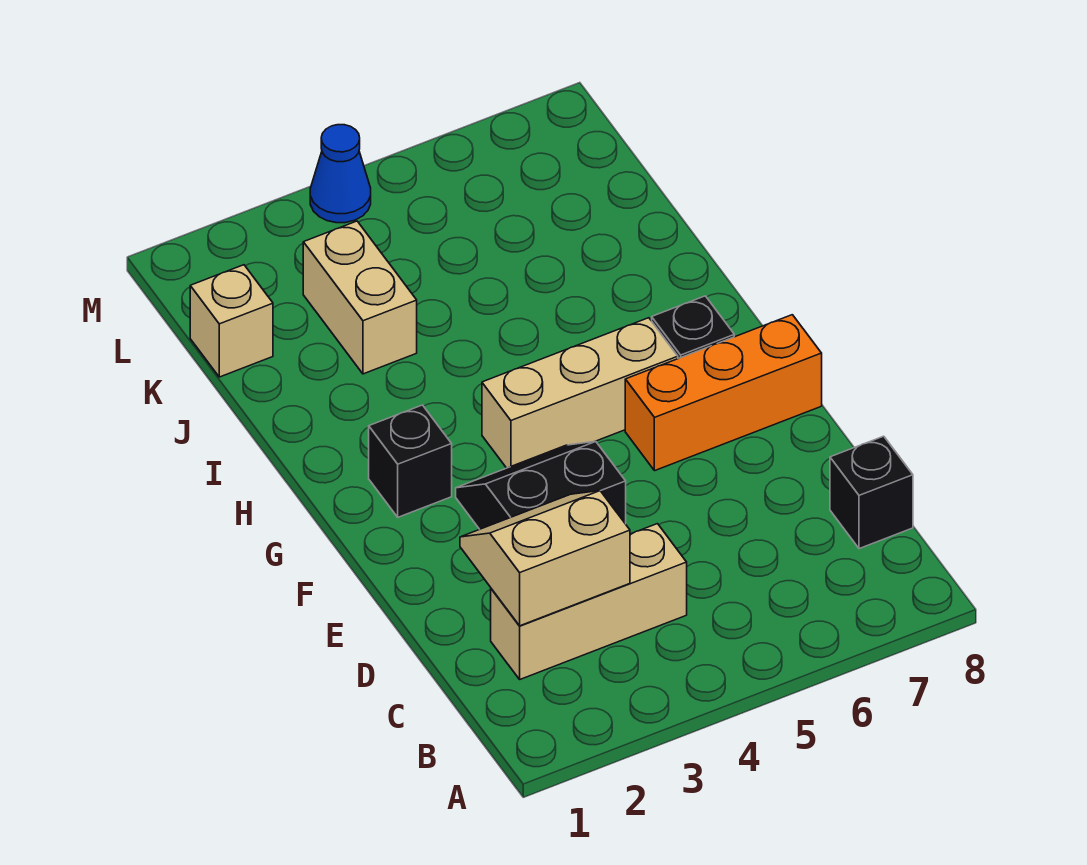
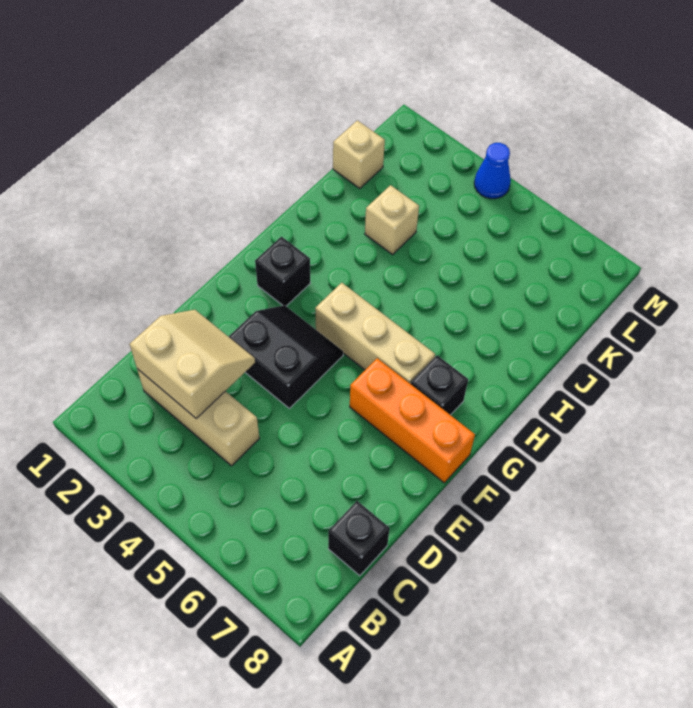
tan brick J3:K3 level 1 -> tan brick J3 level 1

